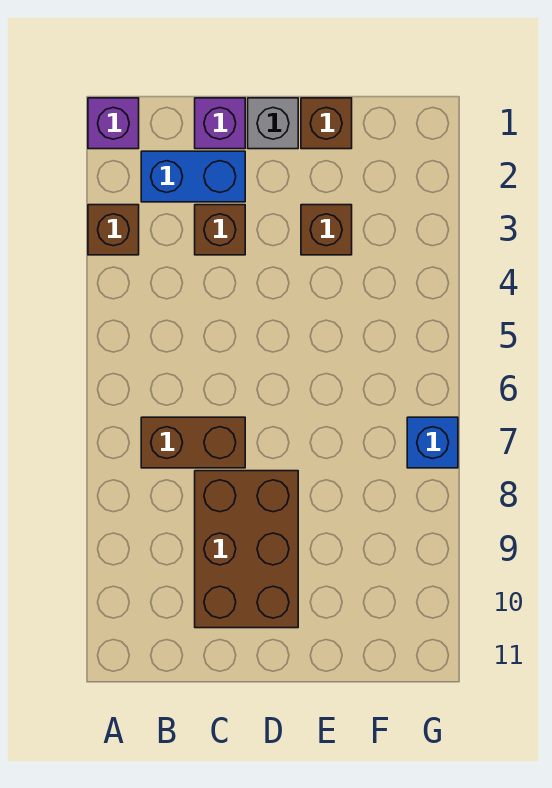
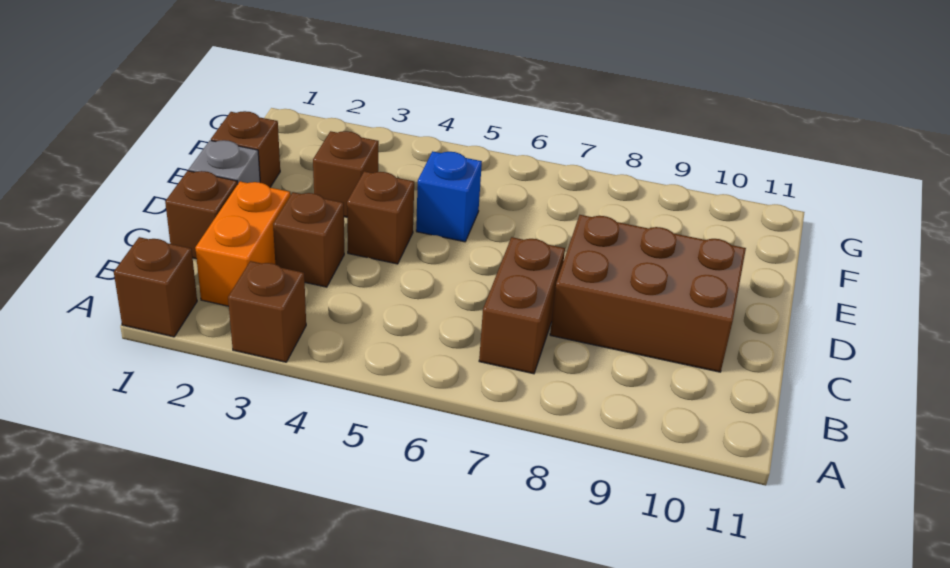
purple brick A1 level 1 -> brown brick A1 level 1
blue brick B2:C2 level 1 -> orange brick B2:C2 level 1
purple brick C1 level 1 -> brown brick C1 level 1
none -> brown brick D4 level 1
blue brick G7 level 1 -> blue brick E5 level 1

